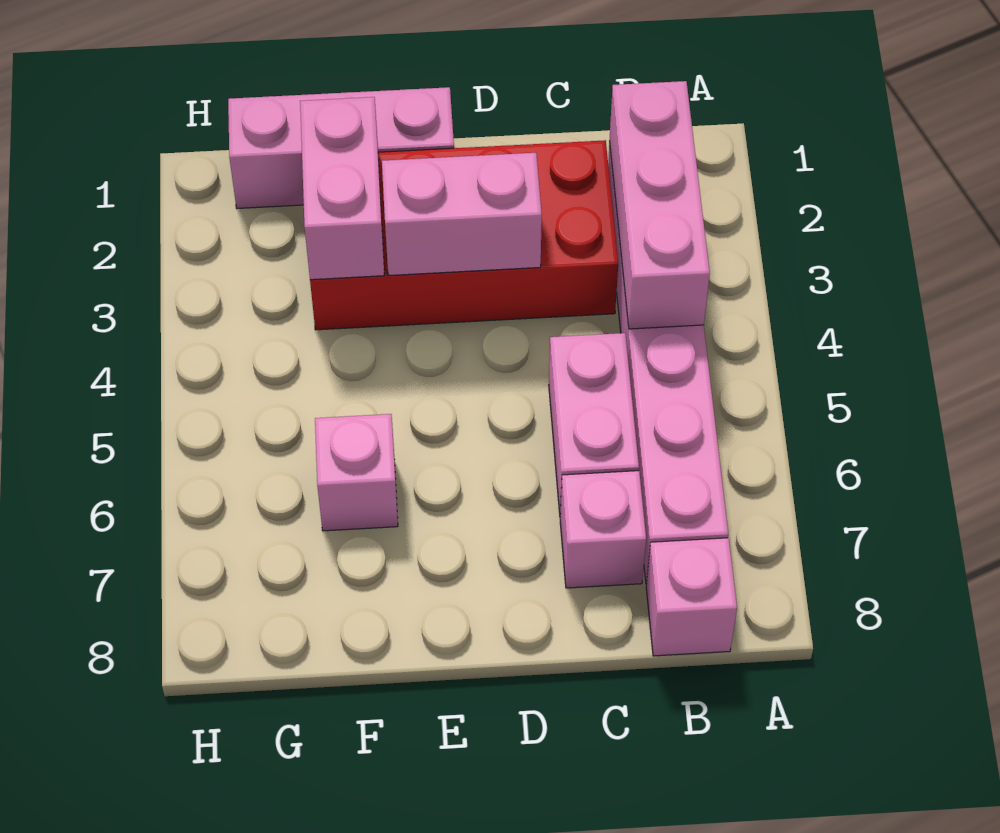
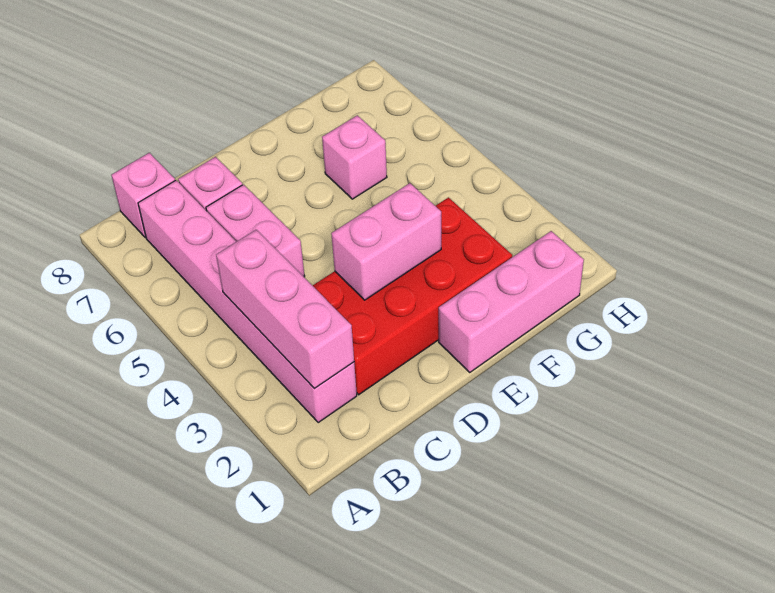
pink brick F2:F3 level 2 -> none

